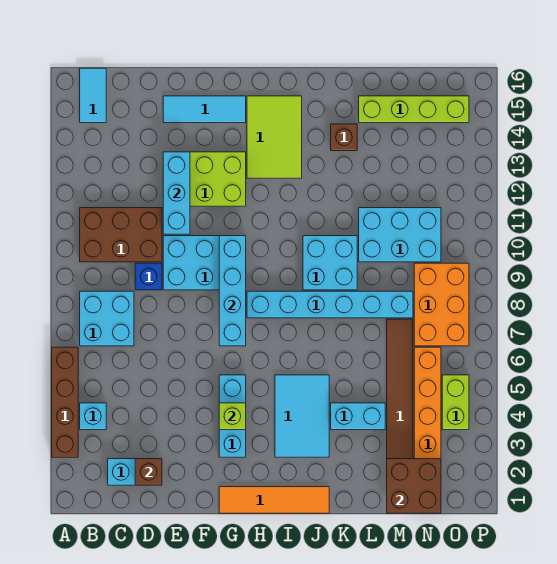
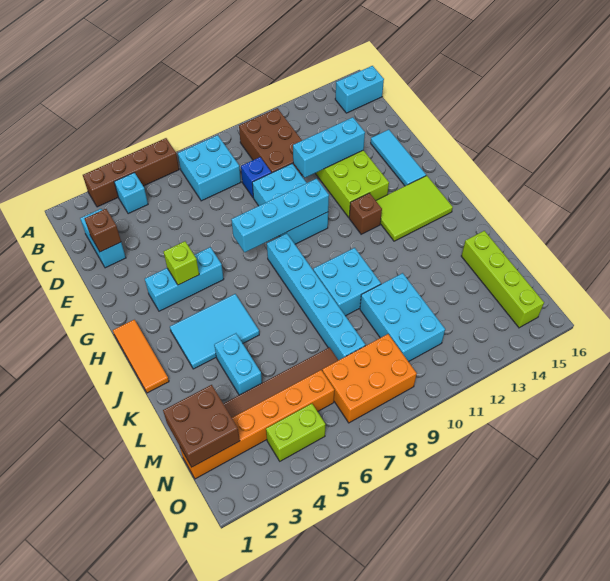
cyan tile B15:B16 level 1 -> cyan brick B15:B16 level 1
orange tile G1:J1 level 1 -> orange tile H1:J1 level 1
brown brick K14 level 1 -> brown brick H12 level 1

